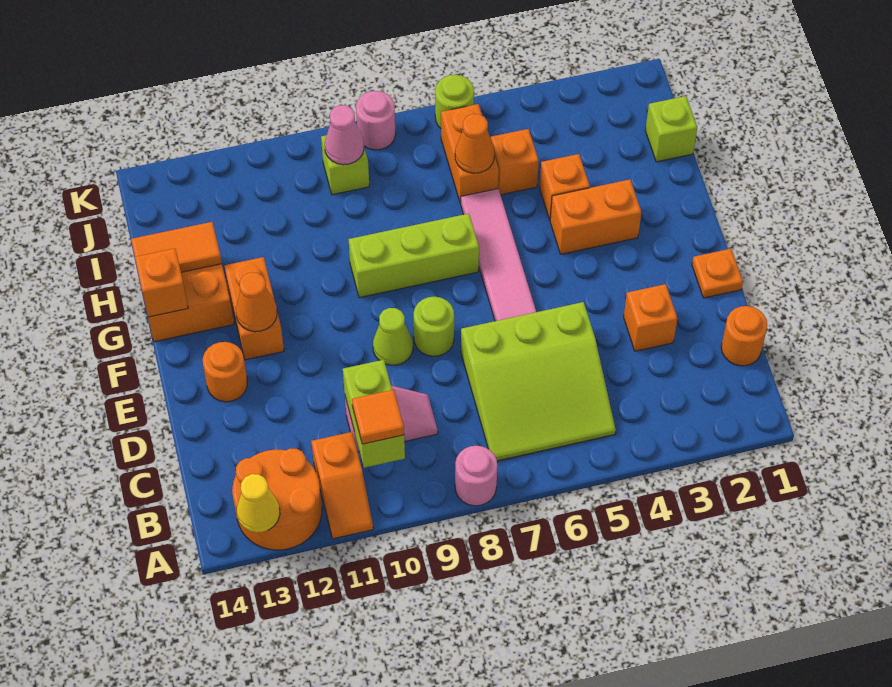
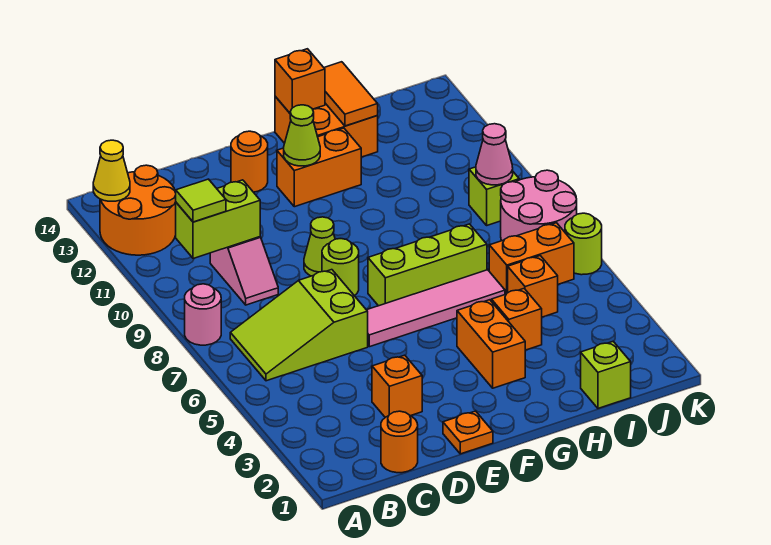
orange slope A11:B11 level 1 top B -> none
lime slope B5:D7 level 1 top D -> lime slope B6:D7 level 1 top D
orange tile B10 level 3 -> lime tile B10 level 3
orange cone F12 level 2 -> lime cone F12 level 2
lime brick G7:G9 level 1 -> lime brick F7:H7 level 1
orange cone I6 level 2 -> none
pink round brick K8 level 1 -> pink round brick J7:K8 level 1

